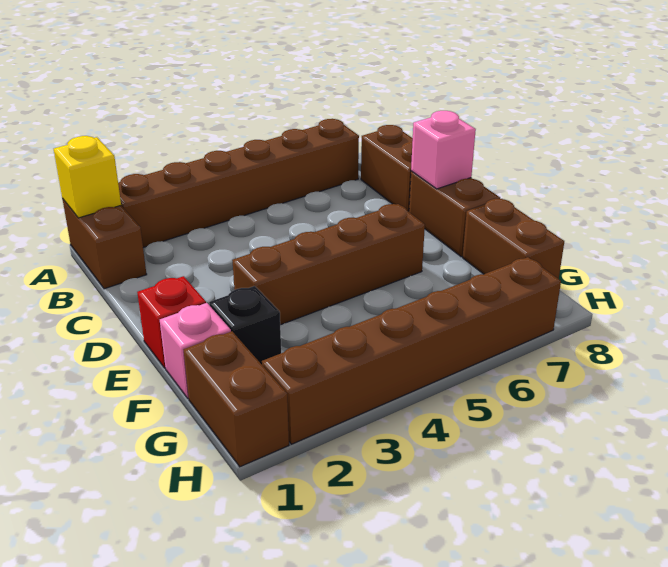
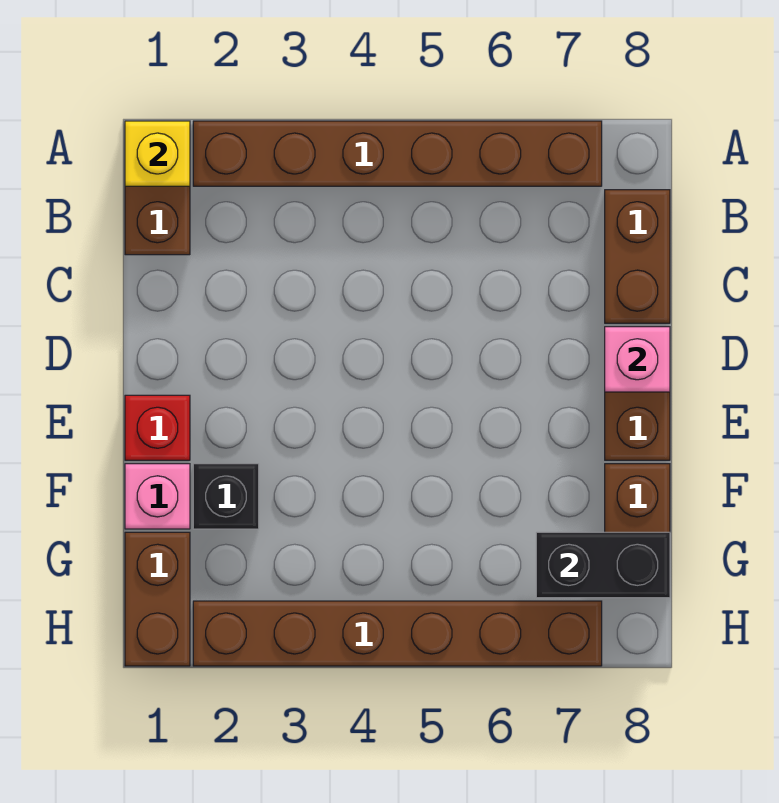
brown brick E3:E6 level 1 -> none
none -> black brick G7:G8 level 2

